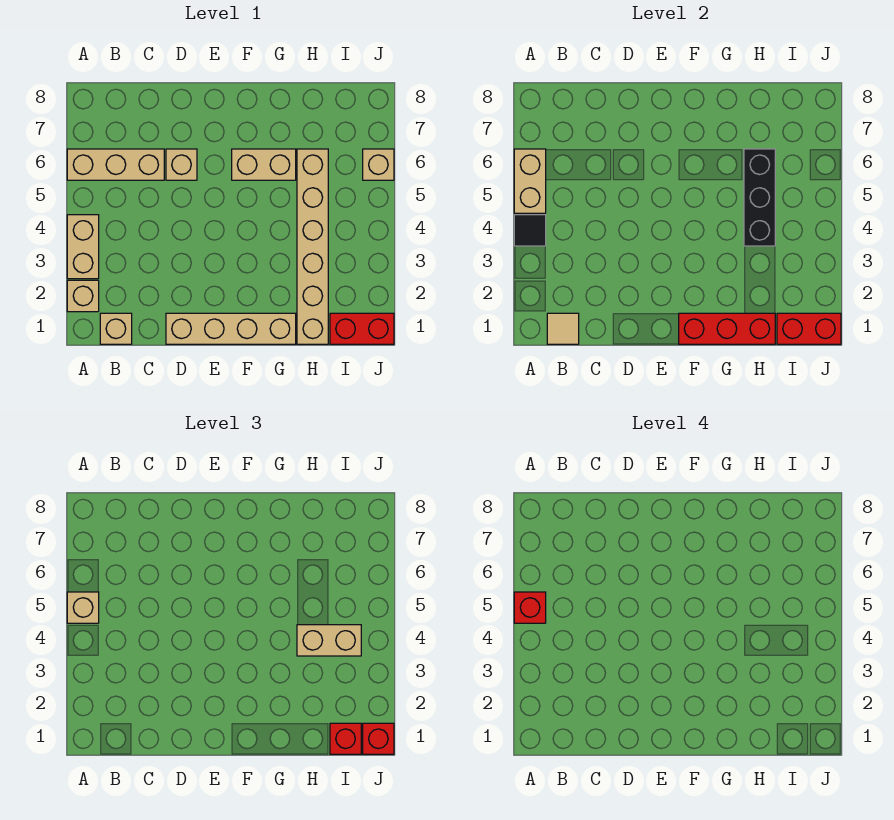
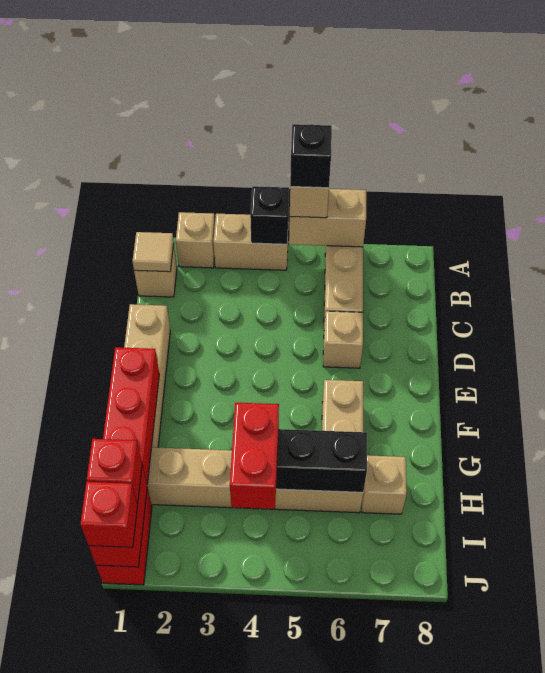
black tile A4 level 2 -> black brick A4 level 2
red brick A5 level 4 -> black brick A5 level 4
tan brick H4:I4 level 3 -> red brick H4:I4 level 3
tan brick J6 level 1 -> tan brick H7 level 1

